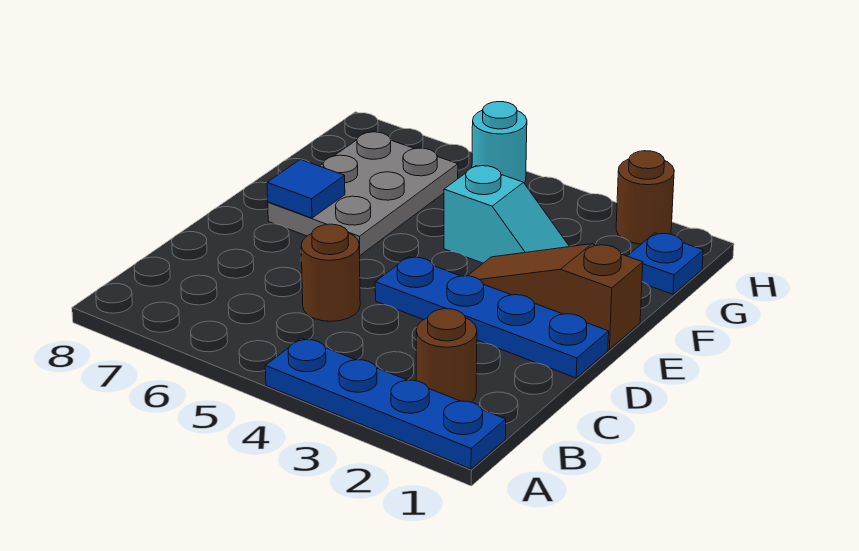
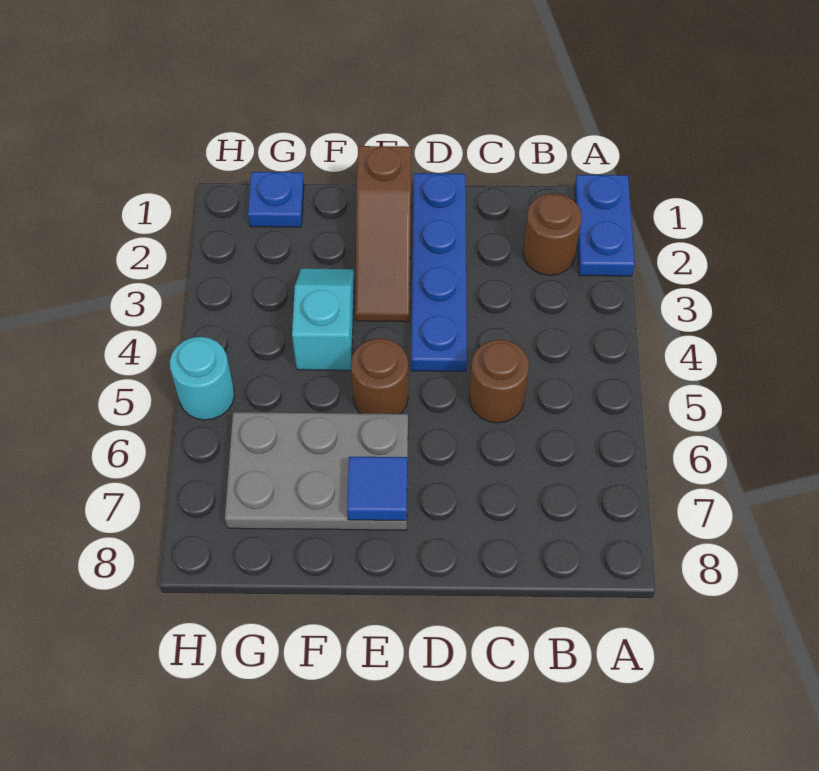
blue plate A1:A4 level 1 -> blue plate A1:A2 level 1
brown round brick H2 level 1 -> brown round brick E5 level 1

